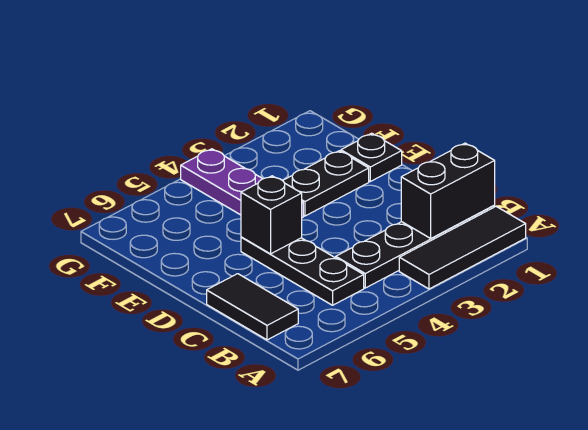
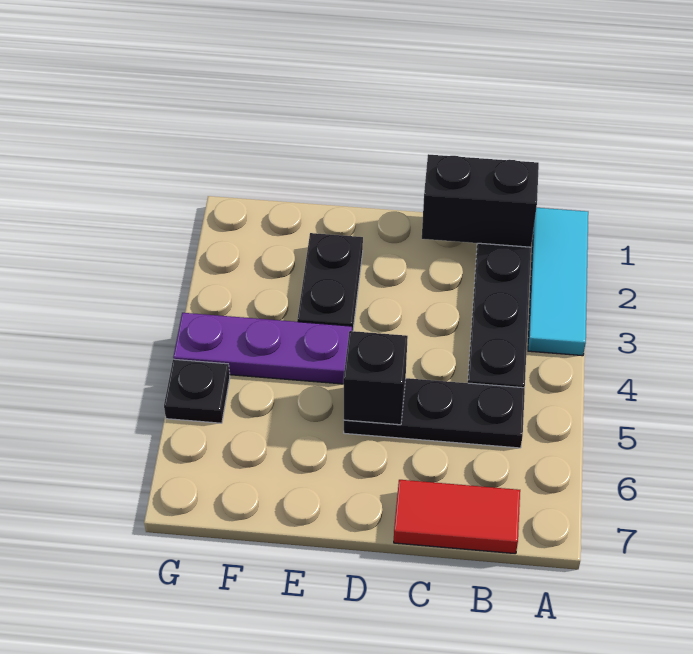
black tile A1:A3 level 1 -> cyan tile A1:A3 level 1
black brick B1:B2 level 2 -> black brick B1:C1 level 2
black tile B7:C7 level 1 -> red tile B7:C7 level 1
black plate E1 level 1 -> black plate G5 level 1

